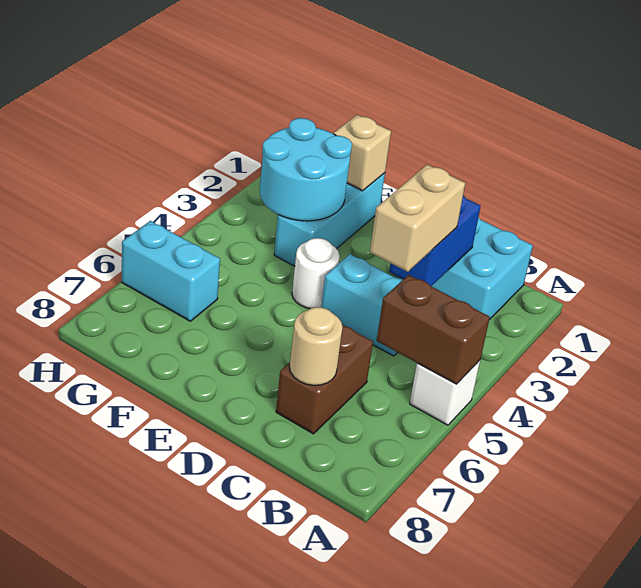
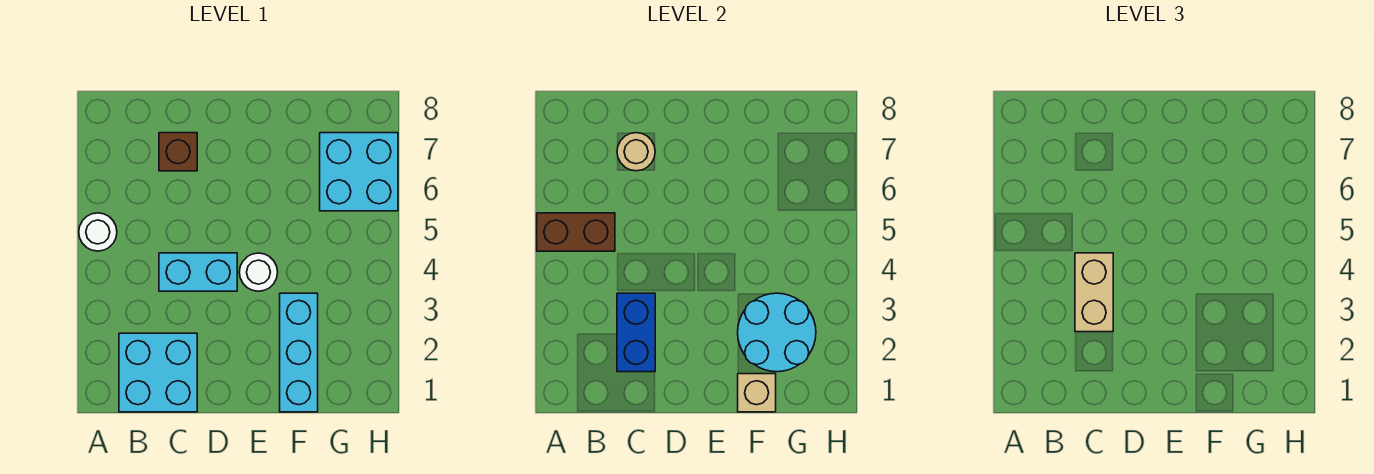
white brick A5 level 1 -> white round brick A5 level 1
brown brick C6:C7 level 1 -> brown brick C7 level 1
cyan brick G6:H6 level 1 -> cyan brick G6:H7 level 1

